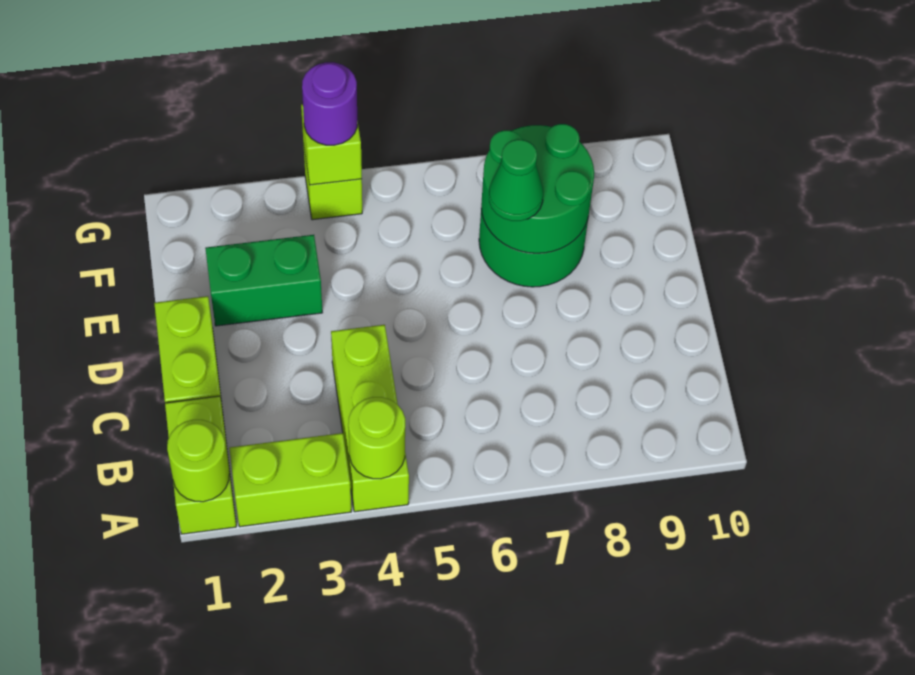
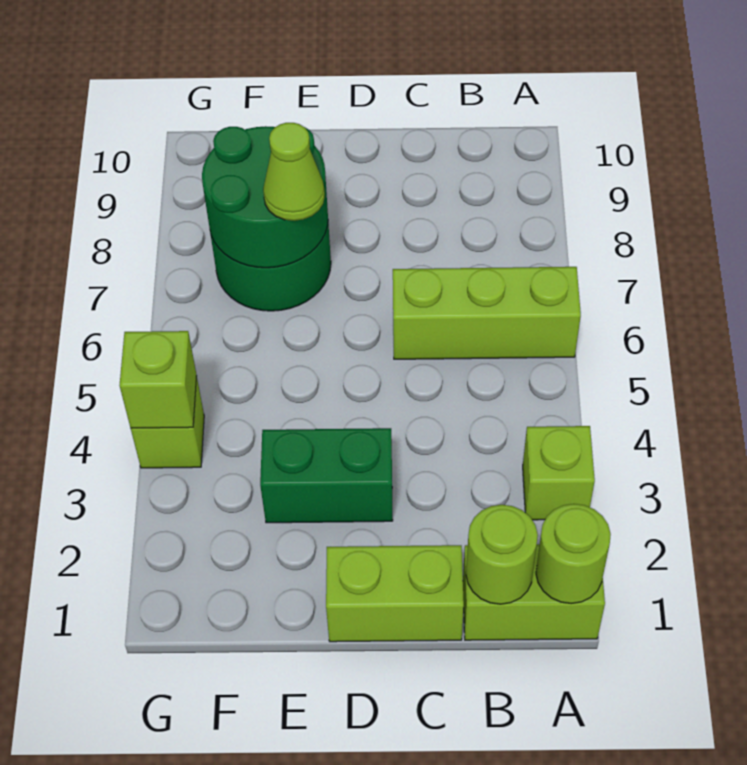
lime brick A2:A3 level 1 -> lime brick A3 level 1
lime brick A4:C4 level 1 -> lime brick A6:C6 level 1
lime round brick A4 level 2 -> lime round brick B1 level 2
green brick E2:E3 level 1 -> green brick D3:E3 level 1
green cone E7 level 3 -> lime cone E7 level 3
purple round brick G4 level 3 -> none

